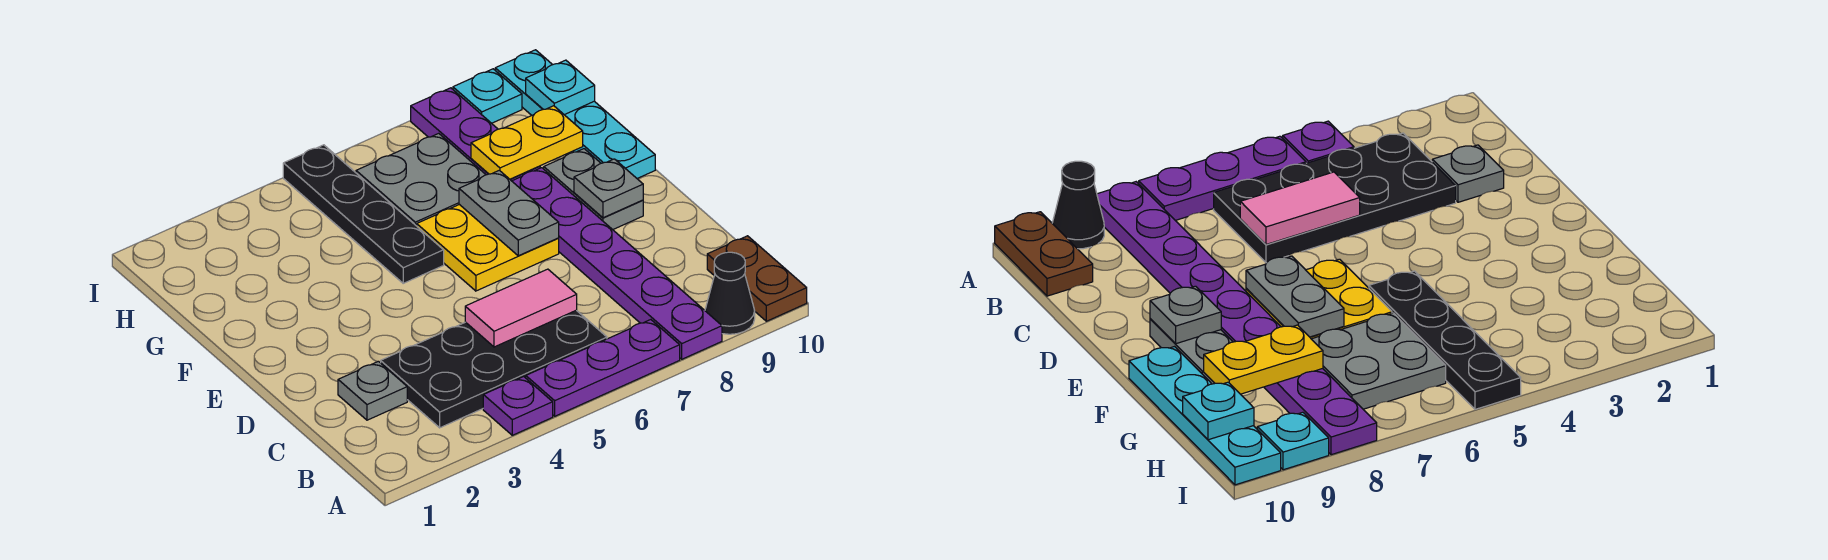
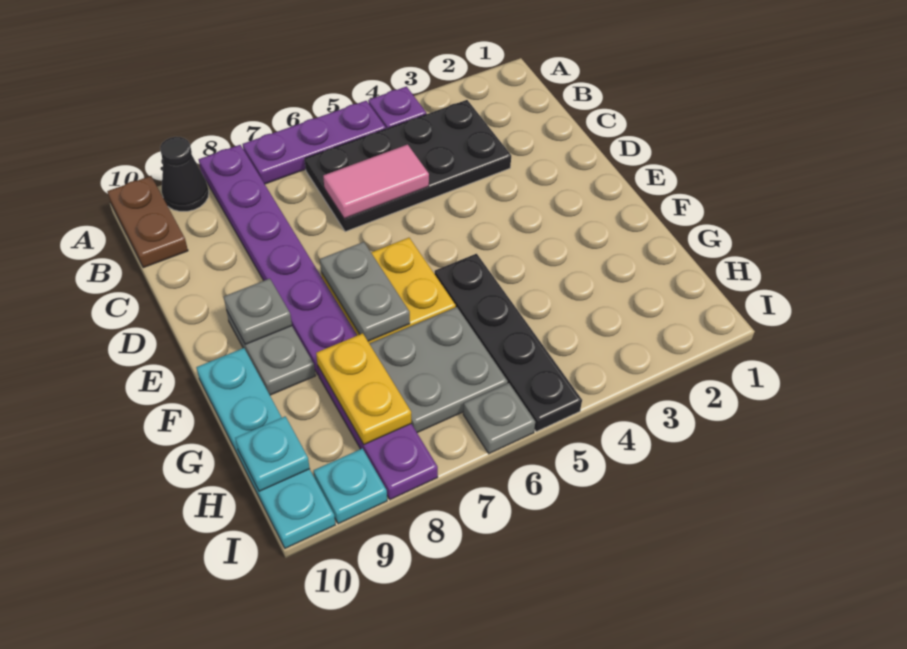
grey plate C2 level 1 -> grey plate I6 level 1
yellow plate G8:G9 level 2 -> yellow plate G8:H8 level 2

